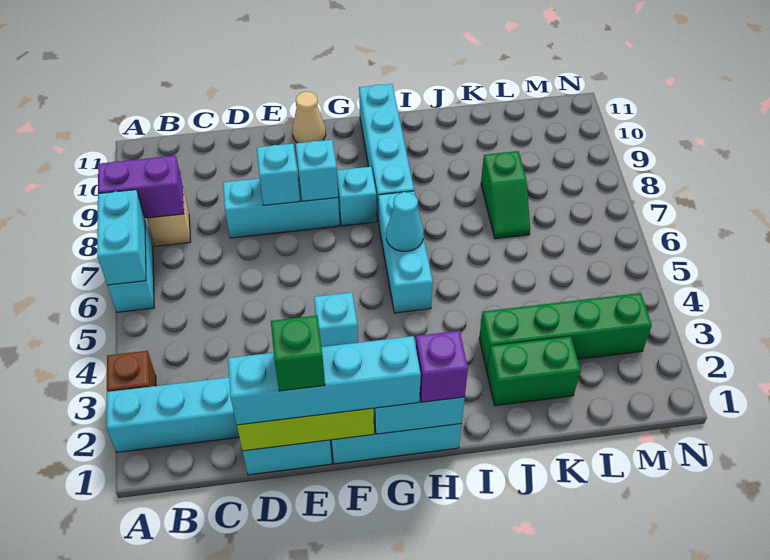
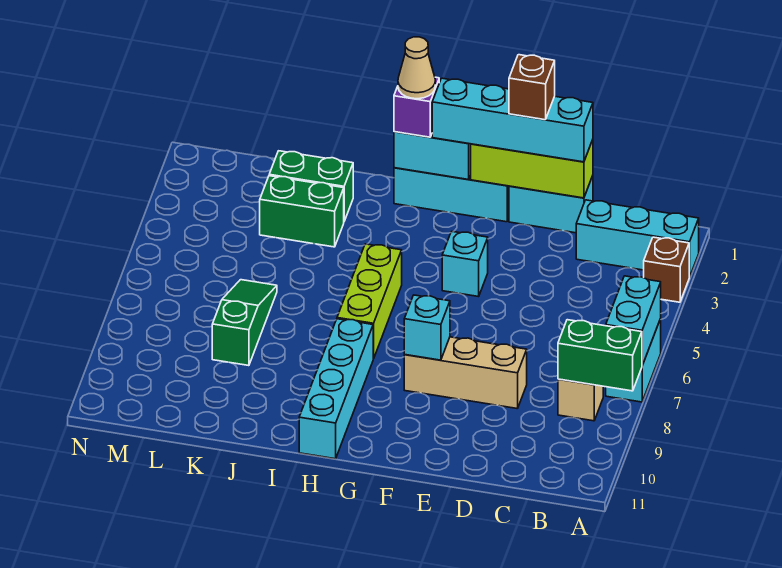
purple brick A8:B8 level 2 -> green brick A8:B8 level 2
cyan brick D8:F8 level 1 -> tan brick D8:F8 level 1
green brick E1 level 4 -> brown brick E1 level 4
cyan brick E8 level 2 -> none
tan cone F11 level 1 -> tan cone H1 level 4
cyan brick G8 level 1 -> none
cyan brick H5:H7 level 1 -> lime brick H5:H7 level 1
cyan cone H6 level 2 -> none
green brick J3:M3 level 1 -> green brick J3:K3 level 1
green slope K7:K8 level 1 top 8 -> green slope K6:K8 level 1 top 8

